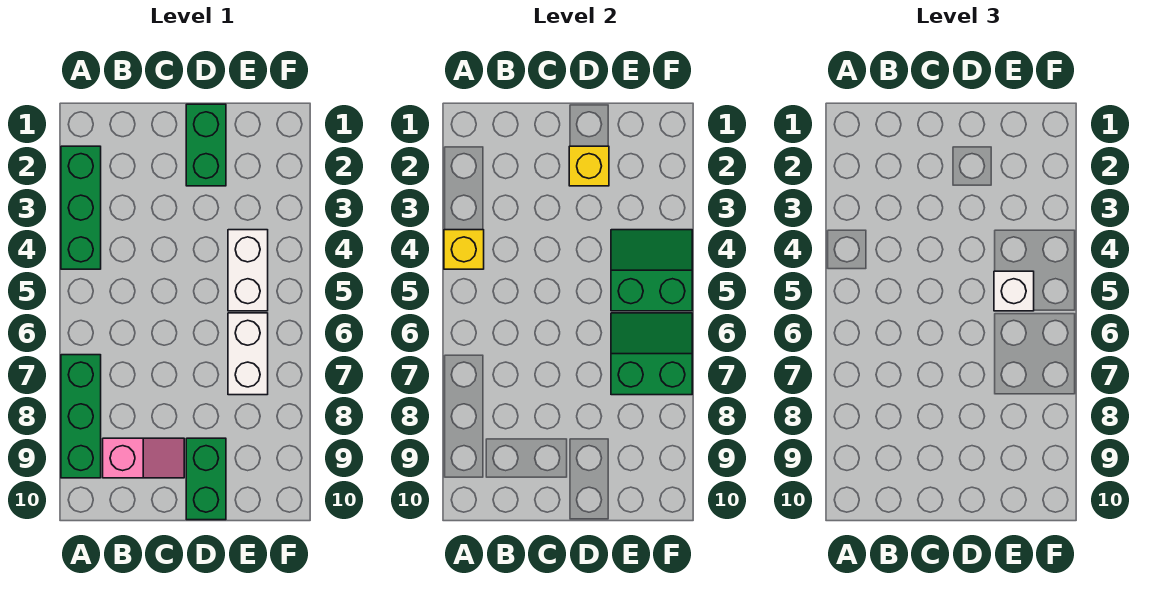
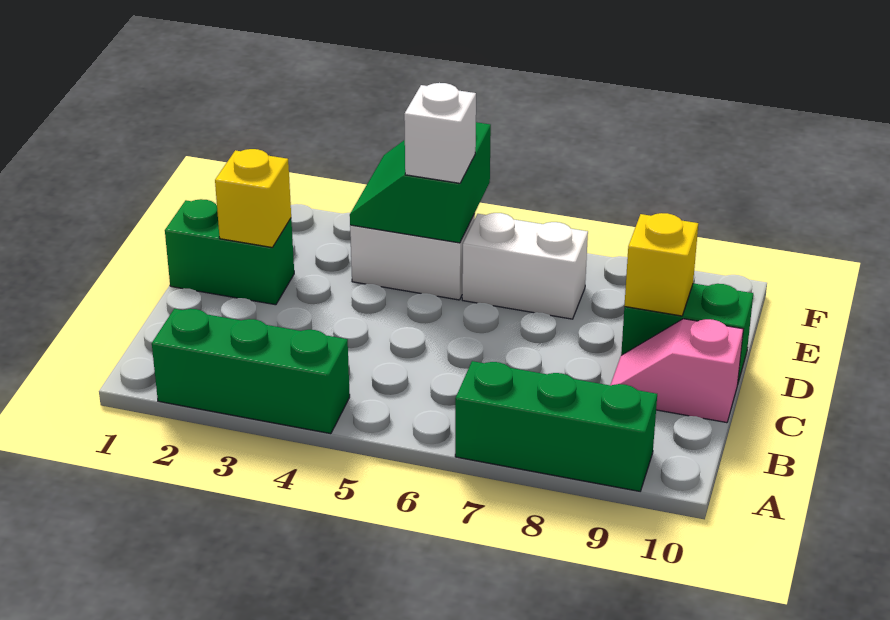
yellow brick A4 level 2 -> yellow brick D9 level 2
pink slope B9:C9 level 1 top B -> pink slope C9:C10 level 1 top 10
green slope E6:F7 level 2 top 7 -> none

